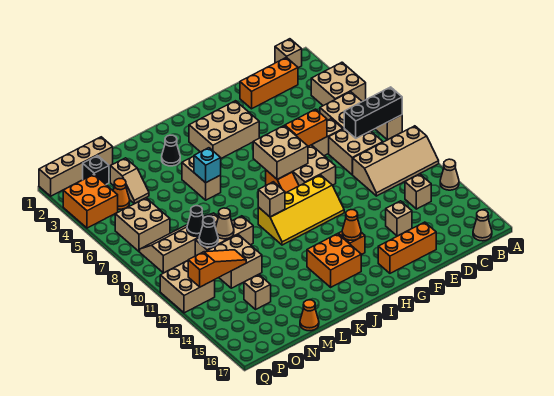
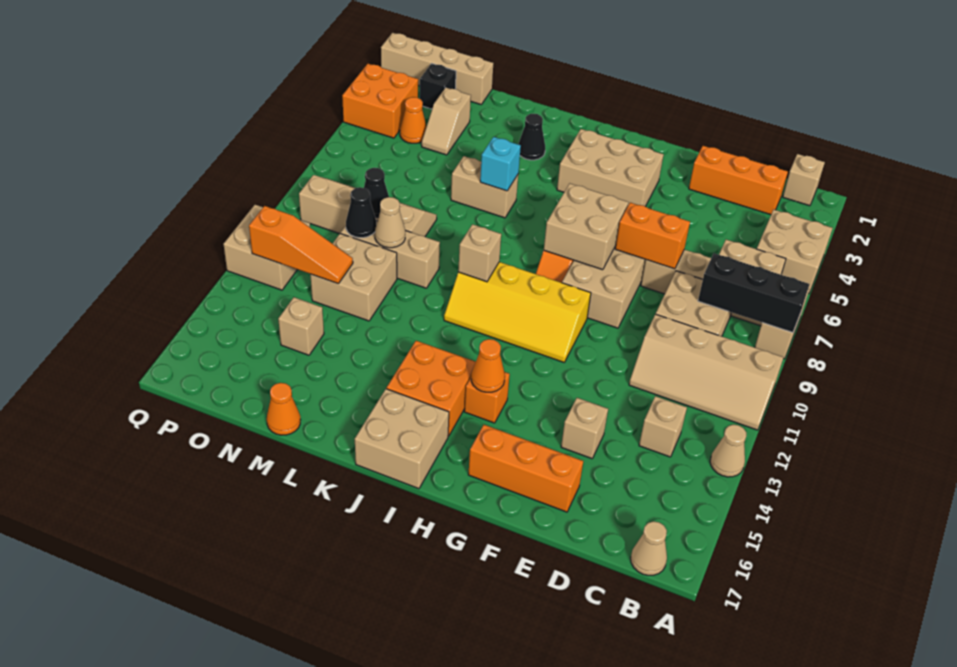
tan brick K5:K6 level 1 -> tan brick K6:L6 level 1
tan brick O6:P7 level 1 -> tan brick I16:J17 level 1

